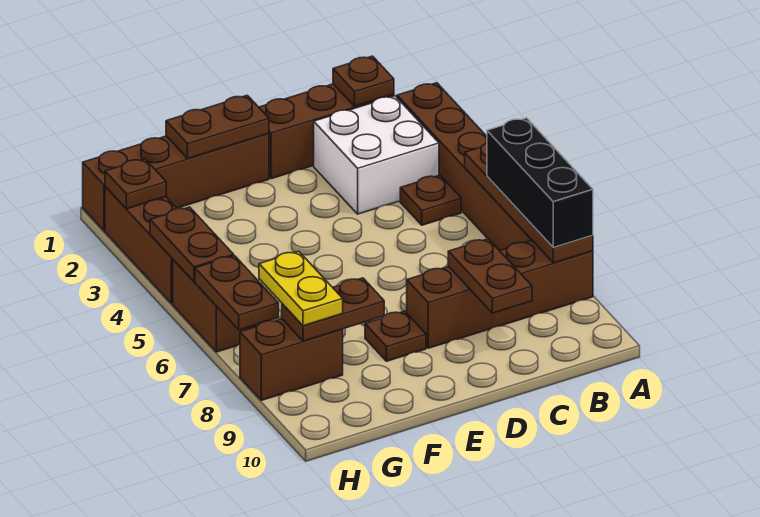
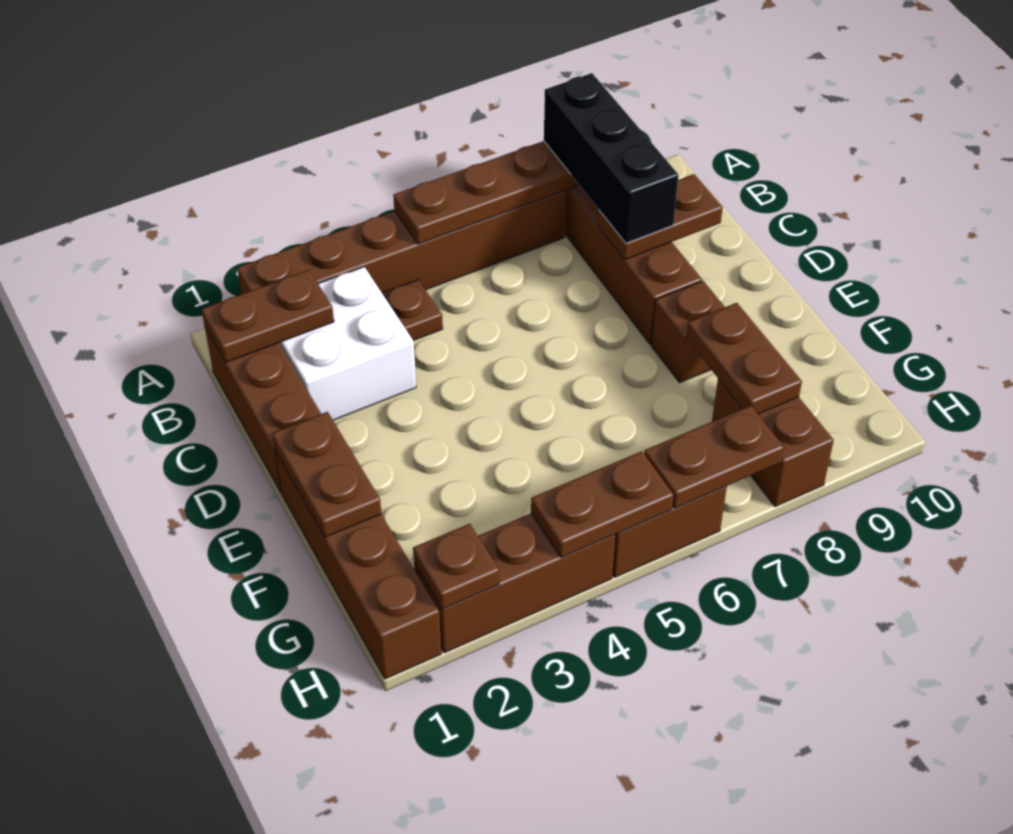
black brick A6:A8 level 3 -> black brick A8:C8 level 3
brown plate B1 level 2 -> brown plate B1:B2 level 2
brown plate E8 level 1 -> brown brick E8 level 1
yellow plate G7:G8 level 3 -> none

